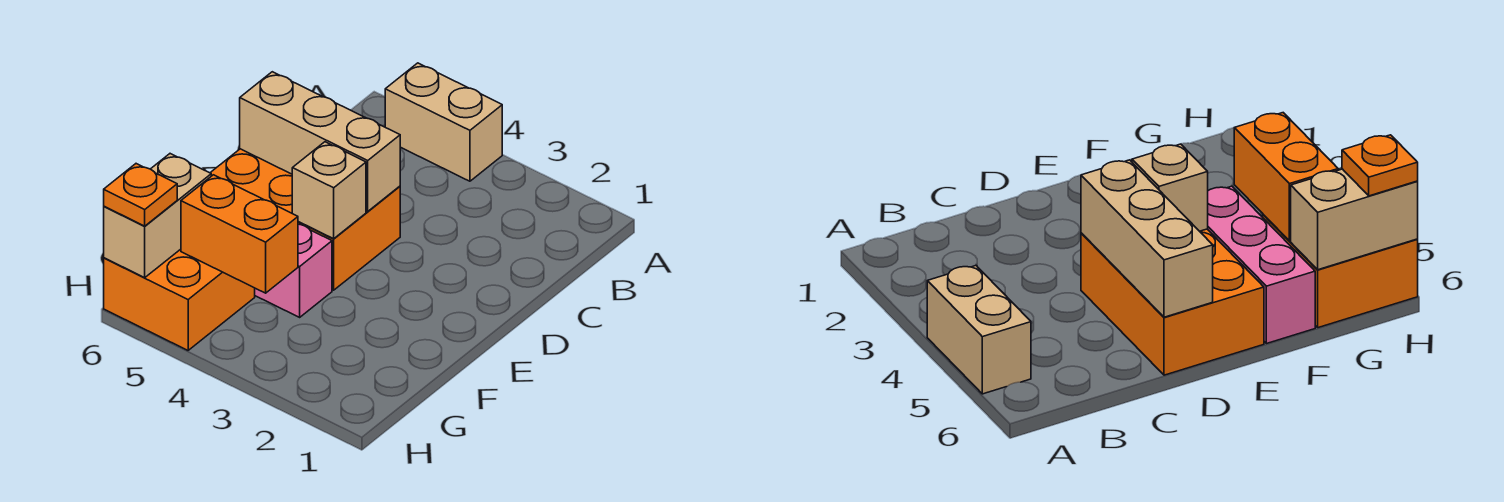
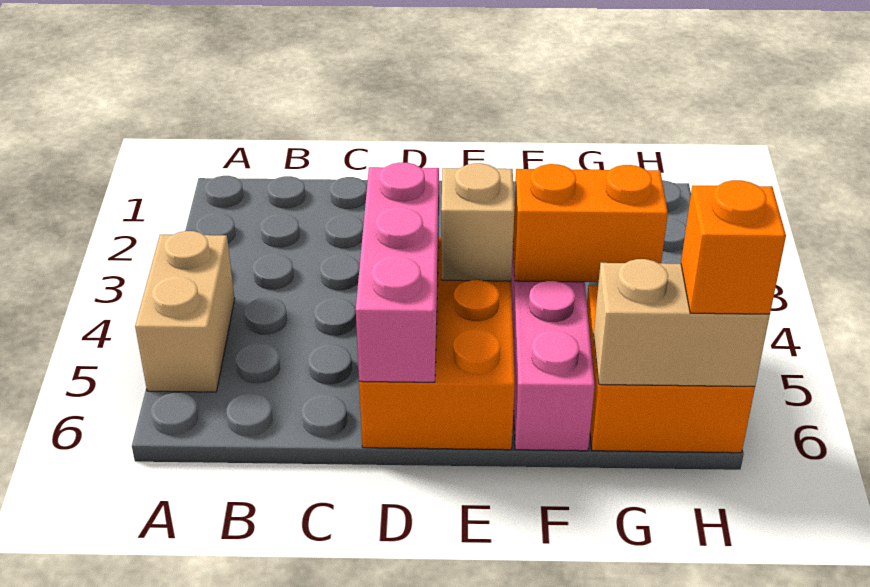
tan brick D4:D6 level 2 -> pink brick D4:D6 level 2
orange brick G4:G5 level 2 -> orange brick F4:G4 level 2
orange plate H6 level 3 -> orange brick H6 level 3

